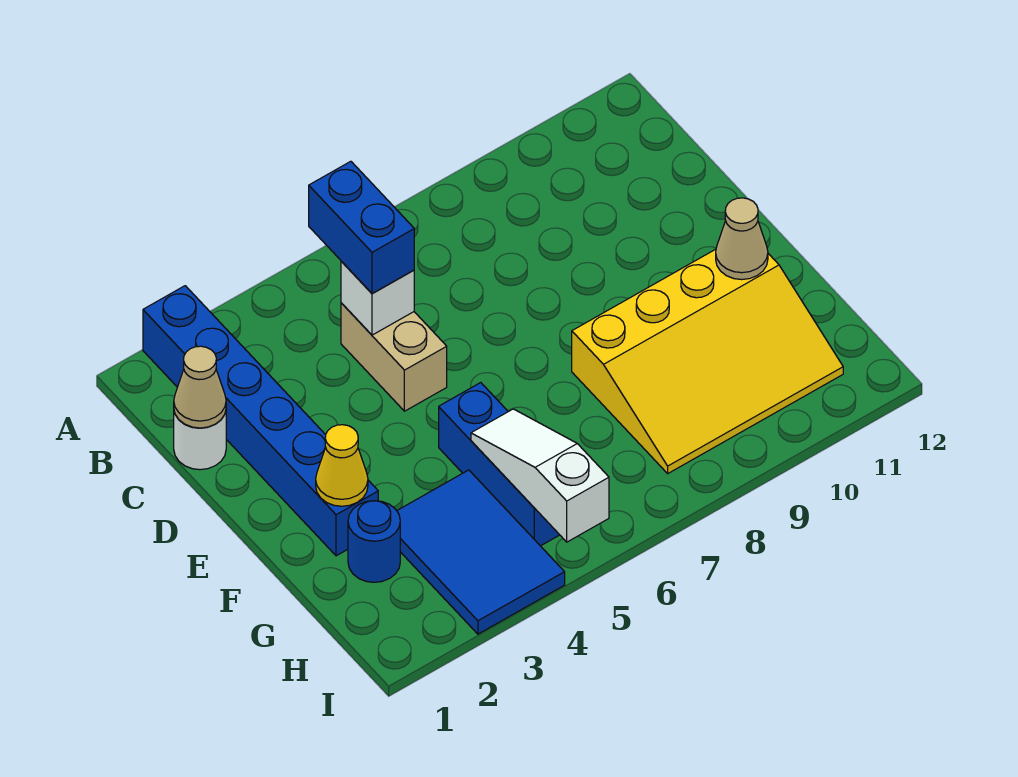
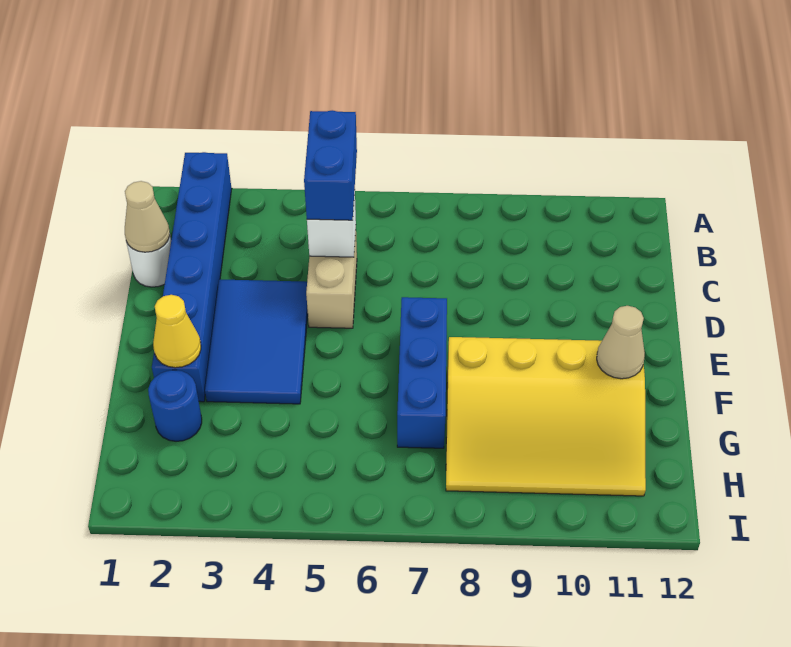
blue brick F5:H5 level 1 -> blue brick E7:G7 level 1
blue tile G3:I4 level 1 -> blue tile D3:F4 level 1
white slope G5:I5 level 2 top I -> none

